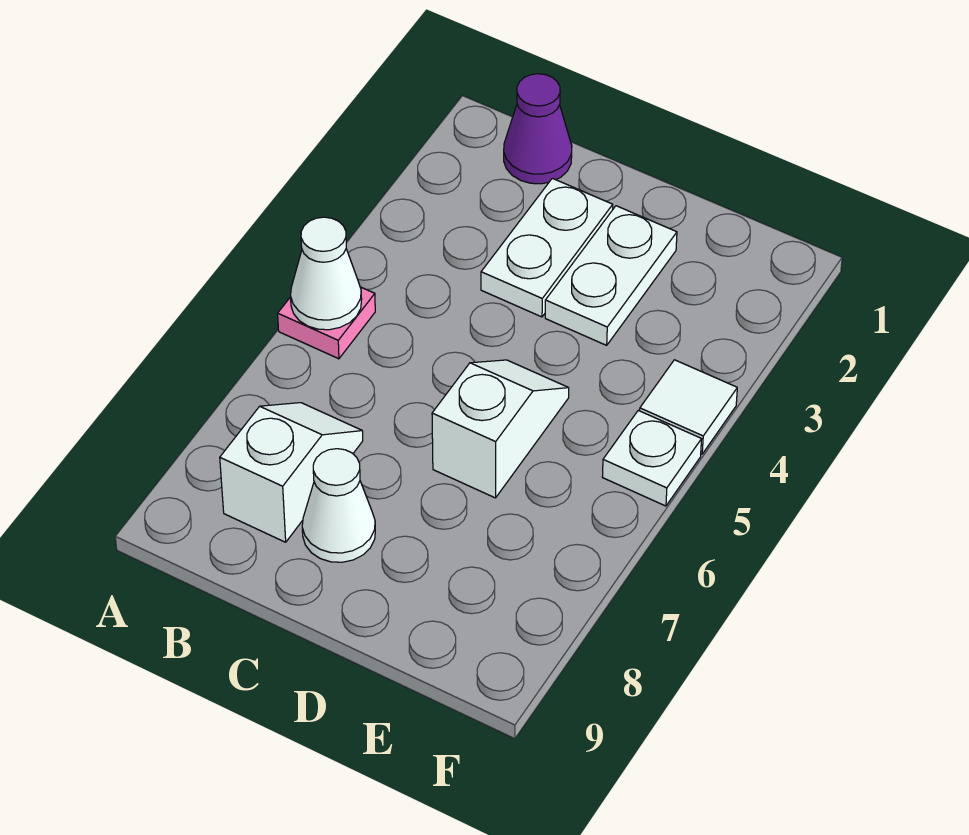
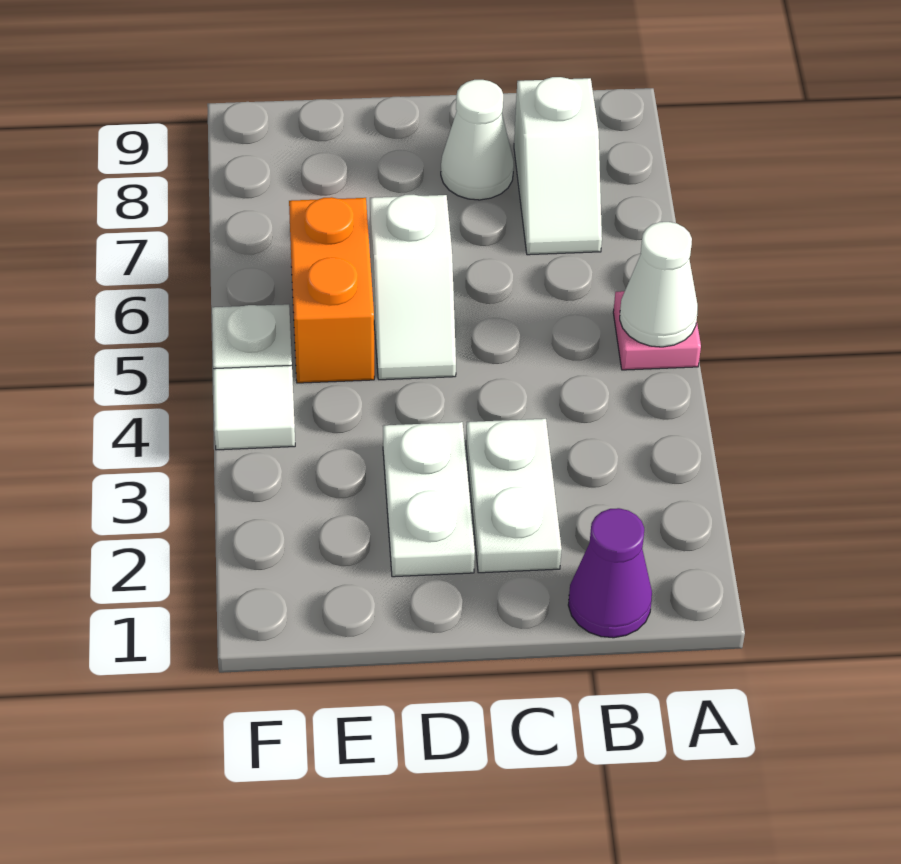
none -> orange brick E5:E6 level 1

